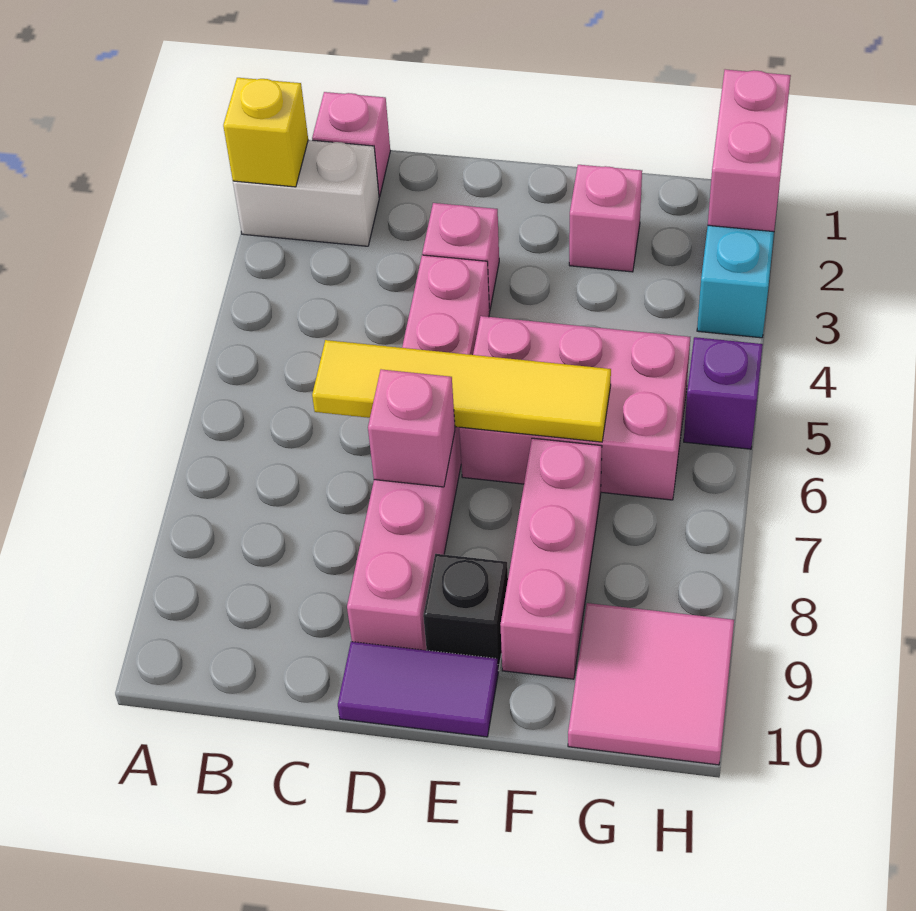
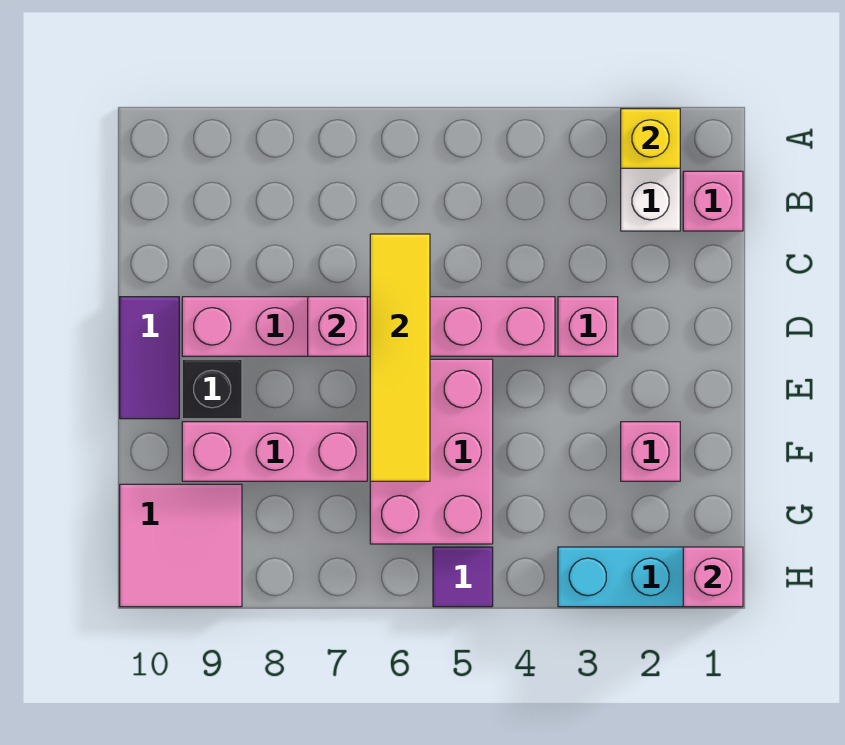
pink brick H1:H2 level 2 -> pink brick H1 level 2
purple brick H5 level 1 -> purple tile H5 level 1

